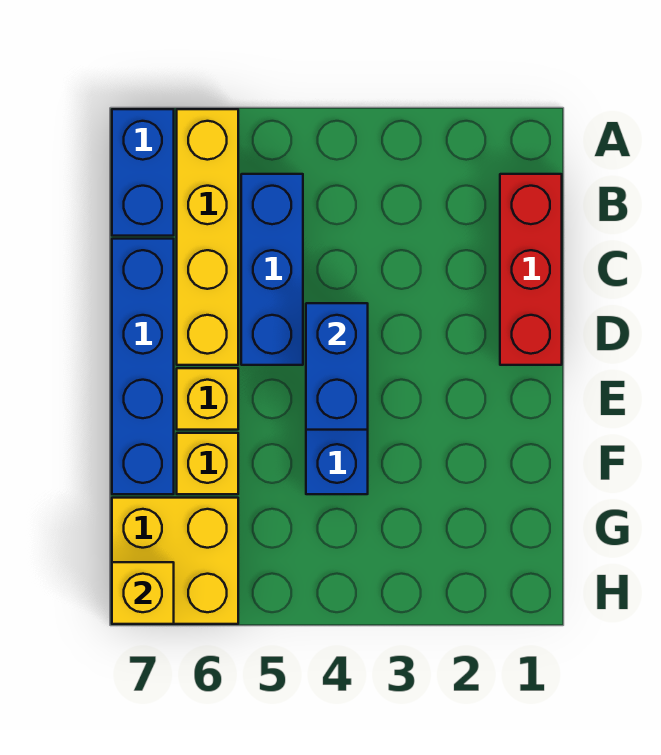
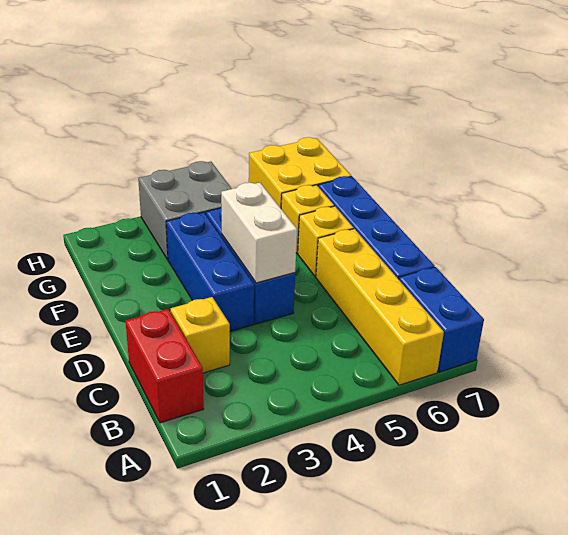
red brick B1:D1 level 1 -> red brick B1:C1 level 1
blue brick B5:D5 level 1 -> blue brick D3:F3 level 1
blue brick D4:E4 level 2 -> white brick D4:E4 level 2
none -> grey brick G3:H4 level 1
yellow brick H7 level 2 -> yellow brick C2 level 1

